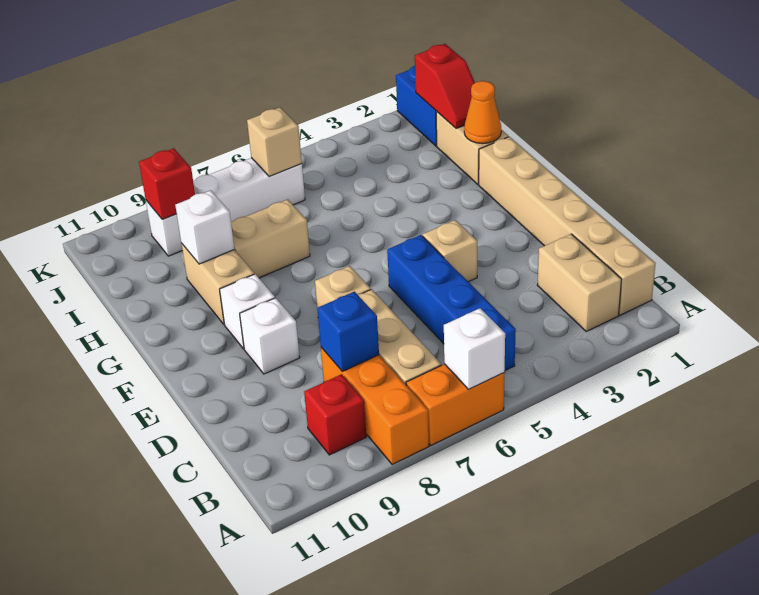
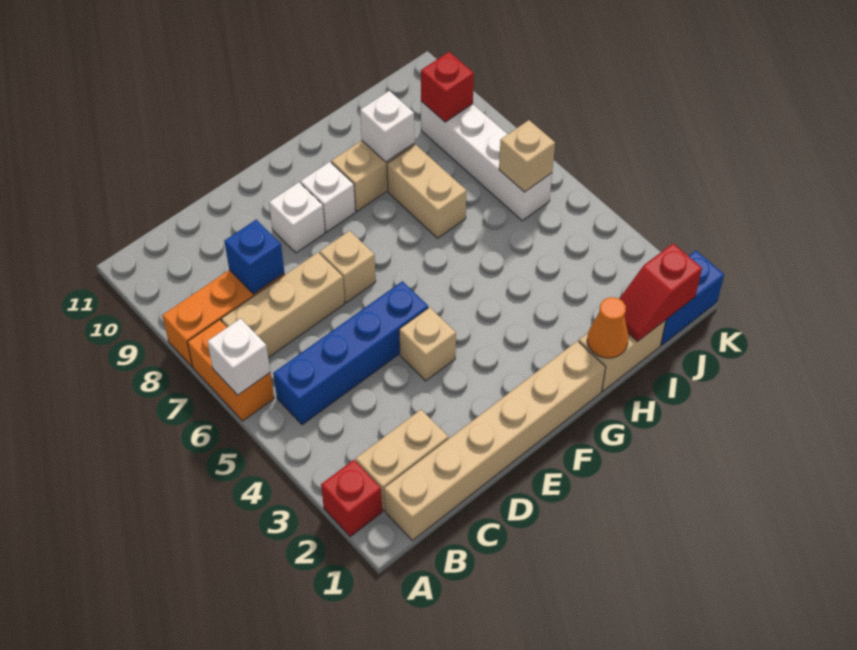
red brick B9 level 1 -> red brick A2 level 1

